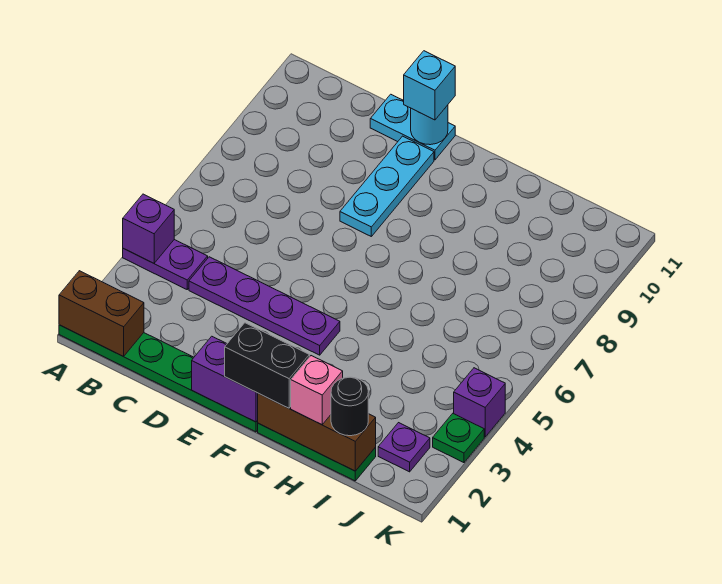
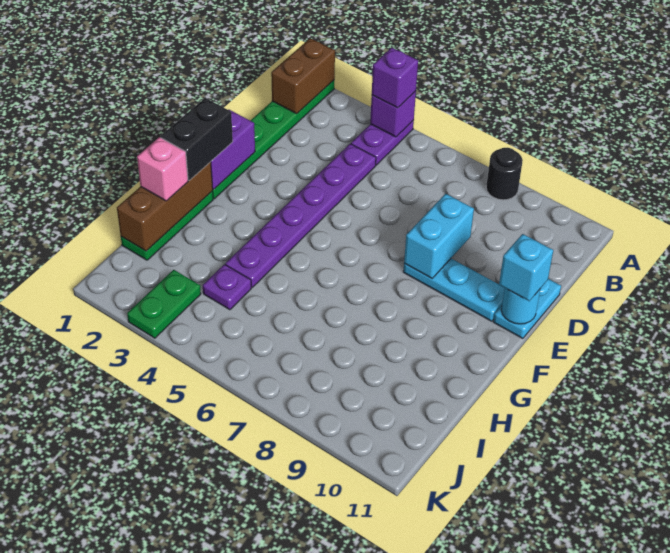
purple plate C4:F4 level 1 -> purple plate C4:H4 level 1
none -> cyan brick D8:E8 level 2
black round brick I1 level 3 -> black round brick A8 level 1
purple plate J2 level 1 -> purple plate I4 level 1
green plate K3 level 1 -> green plate J3:K3 level 1
purple brick K4 level 1 -> purple brick A4 level 3

